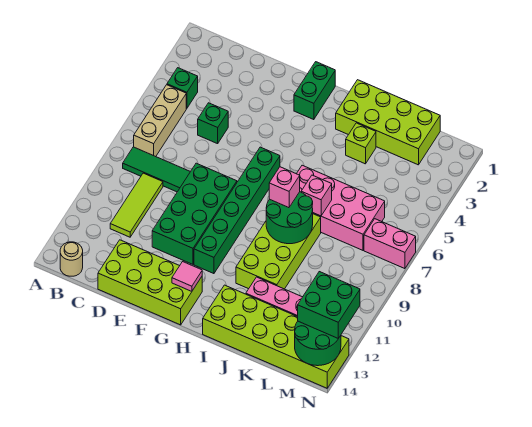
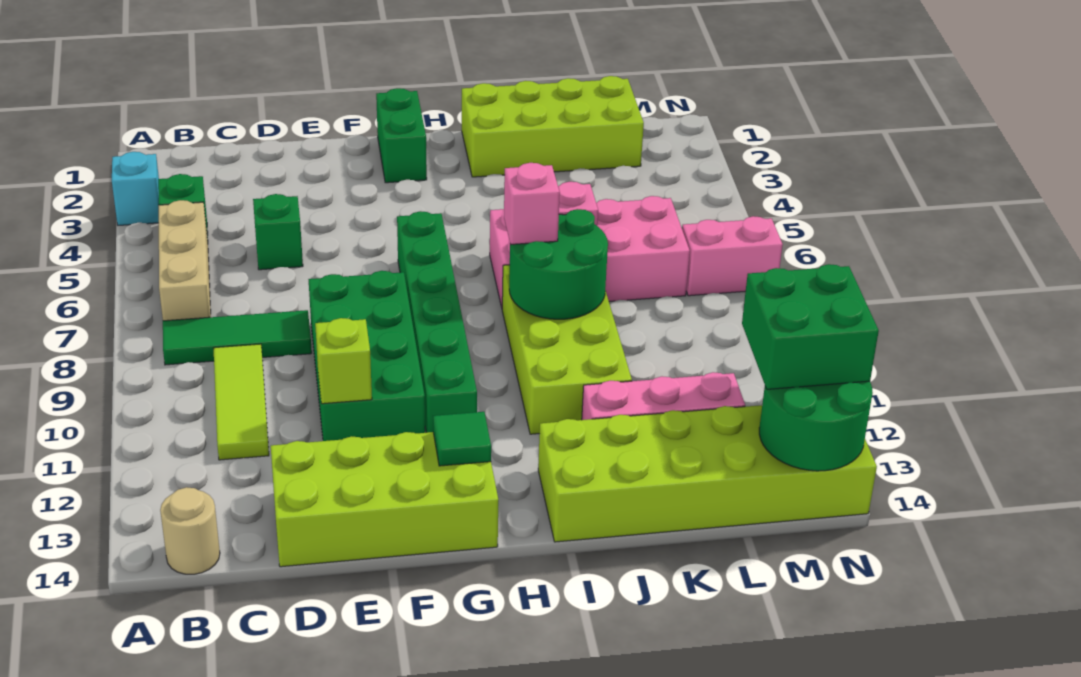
none -> cyan brick A3 level 1
pink tile G13 level 2 -> green tile G13 level 2
lime brick J3 level 1 -> lime brick E11 level 2

